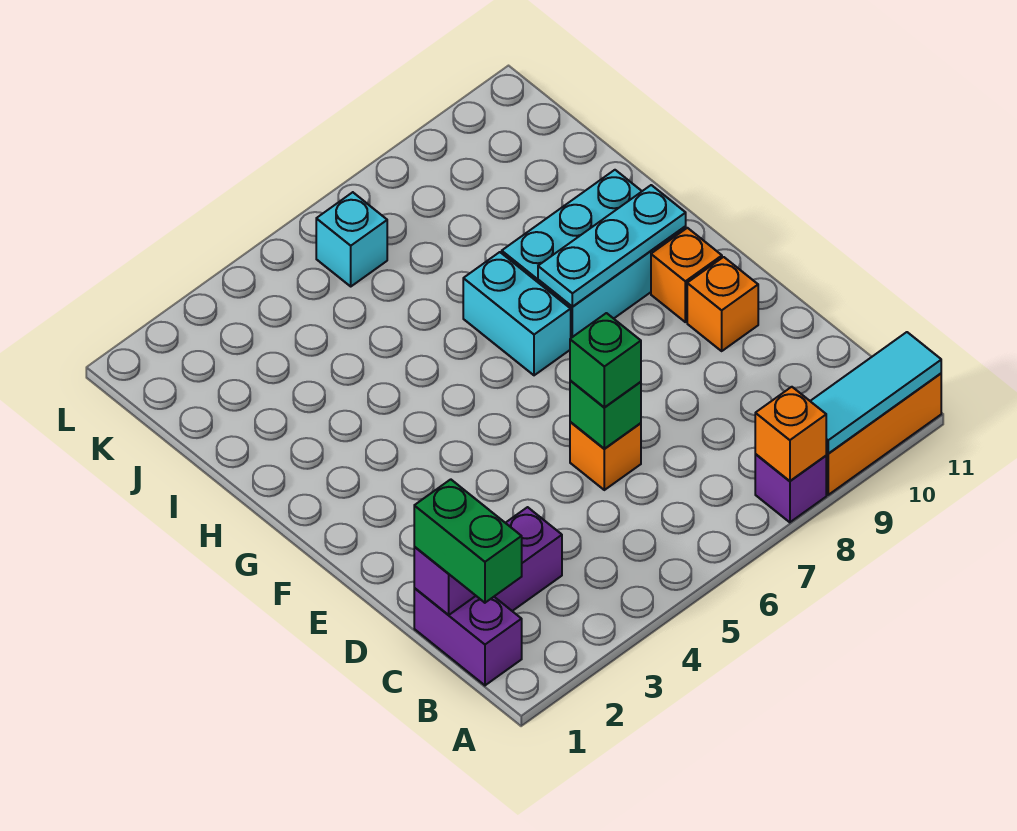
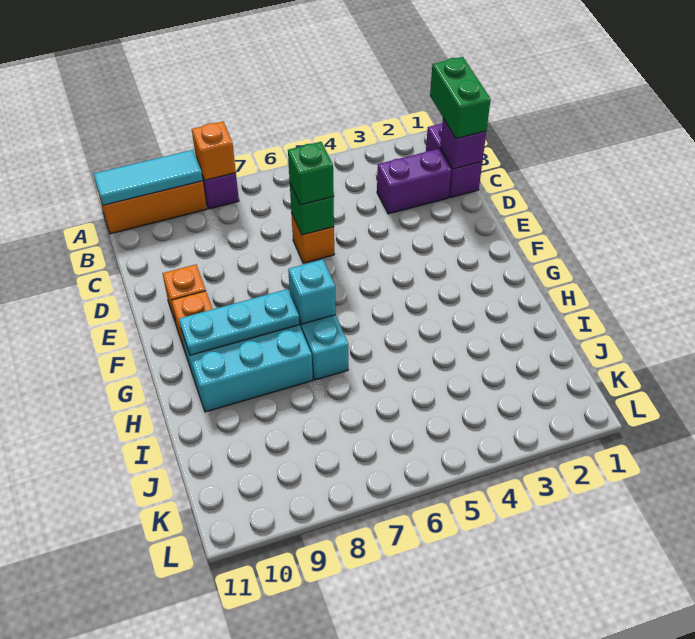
cyan brick K6 level 1 -> cyan brick G7 level 2

